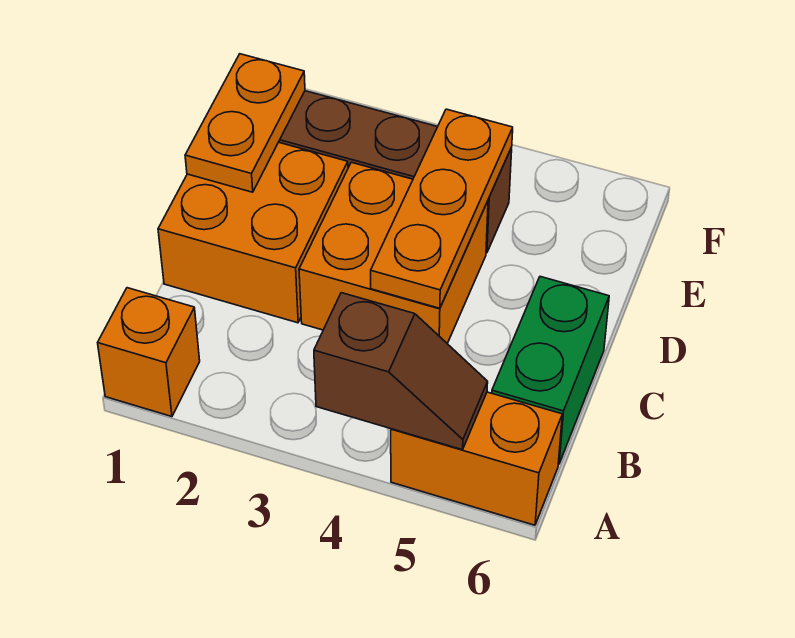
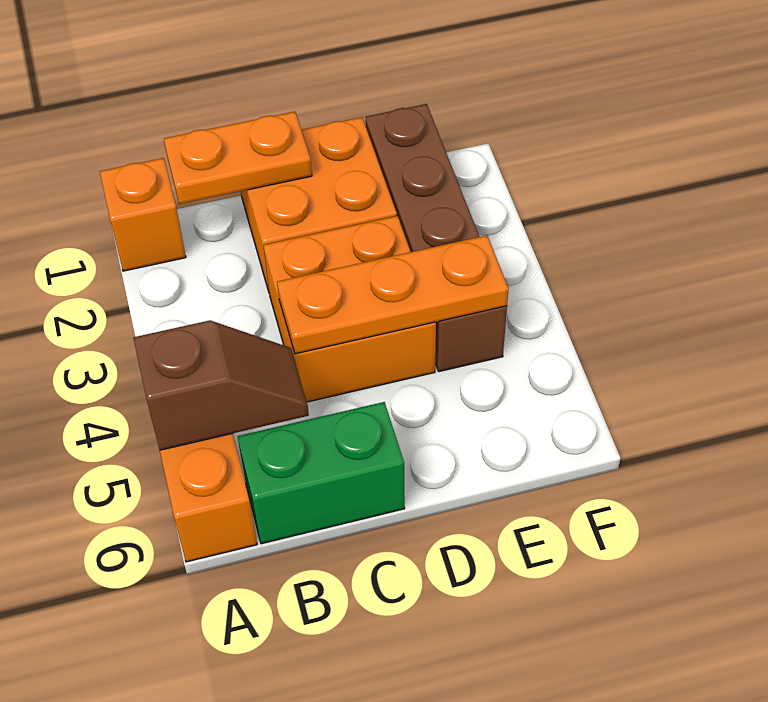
brown slope A4:A5 level 2 top 4 -> brown slope A5:B5 level 2 top A
orange plate D1:E1 level 2 -> orange plate B1:C1 level 2

